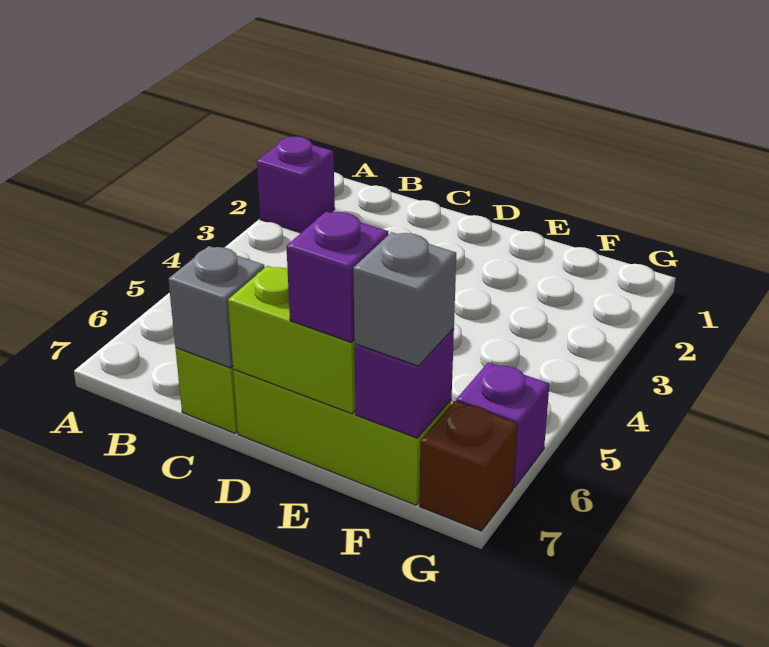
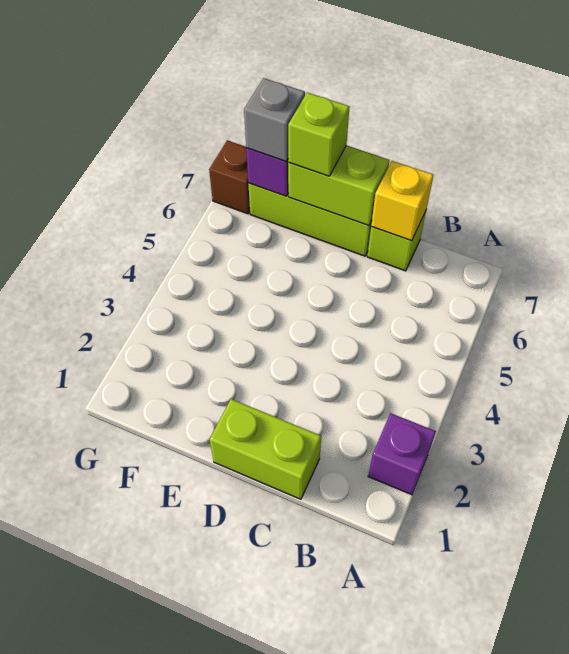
none -> lime brick C1:D1 level 1
grey brick C7 level 2 -> yellow brick C7 level 2
purple brick E7 level 3 -> lime brick E7 level 3
purple brick G6 level 1 -> none

